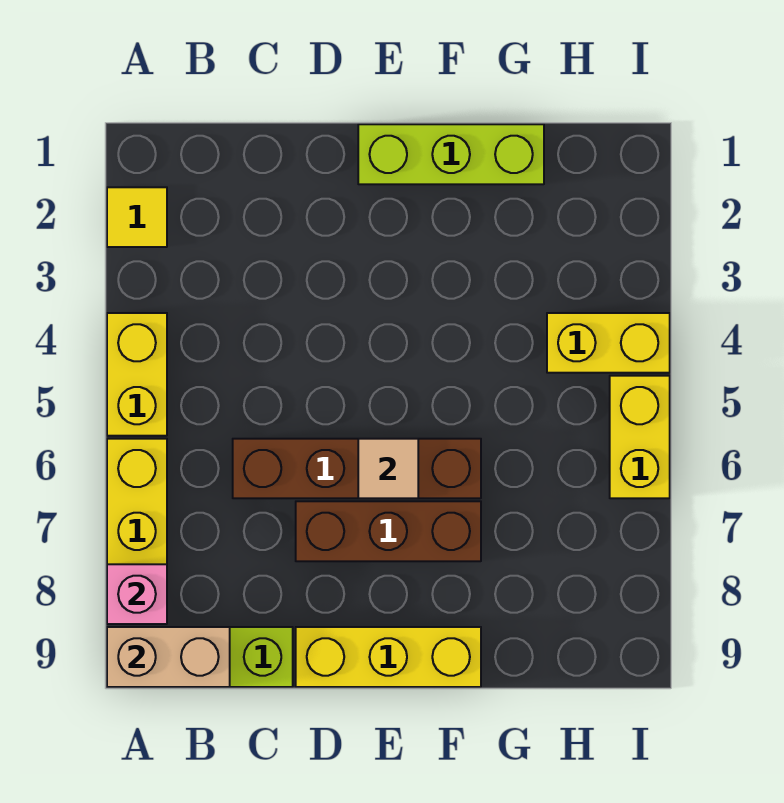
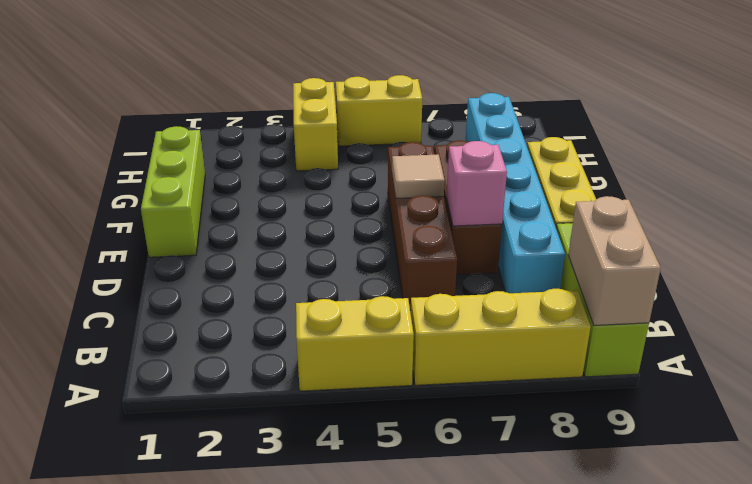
yellow tile A2 level 1 -> none
pink brick A8 level 2 -> pink brick D7 level 2
none -> cyan brick C8:H8 level 1

